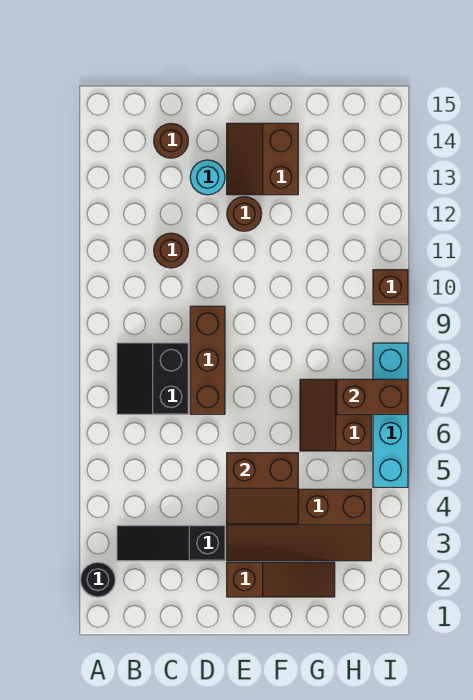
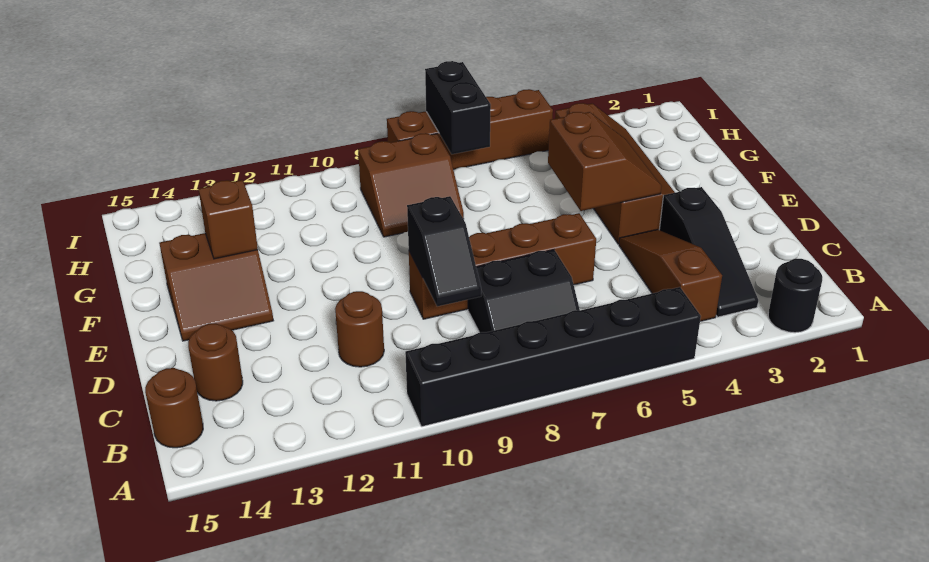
none -> black brick A5:A10 level 1
none -> black slope C9:D9 level 2 top D
brown brick D7:D9 level 1 -> brown brick D6:D9 level 1
cyan round brick D13 level 1 -> none
brown slope E2:G2 level 1 top E -> brown slope B4:D4 level 1 top B
brown round brick E12 level 1 -> brown round brick B15 level 1
brown slope G6:H7 level 1 top H -> brown slope G8:H9 level 1 top H
brown brick H7:I7 level 2 -> black brick H7:I7 level 2
cyan brick I5:I8 level 1 -> brown brick I5:I8 level 1
brown brick I10 level 1 -> brown brick F13 level 2

